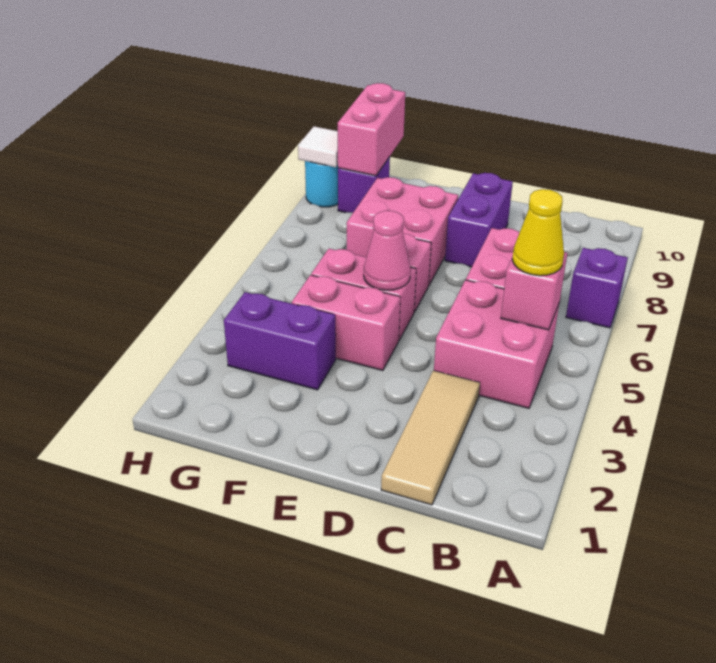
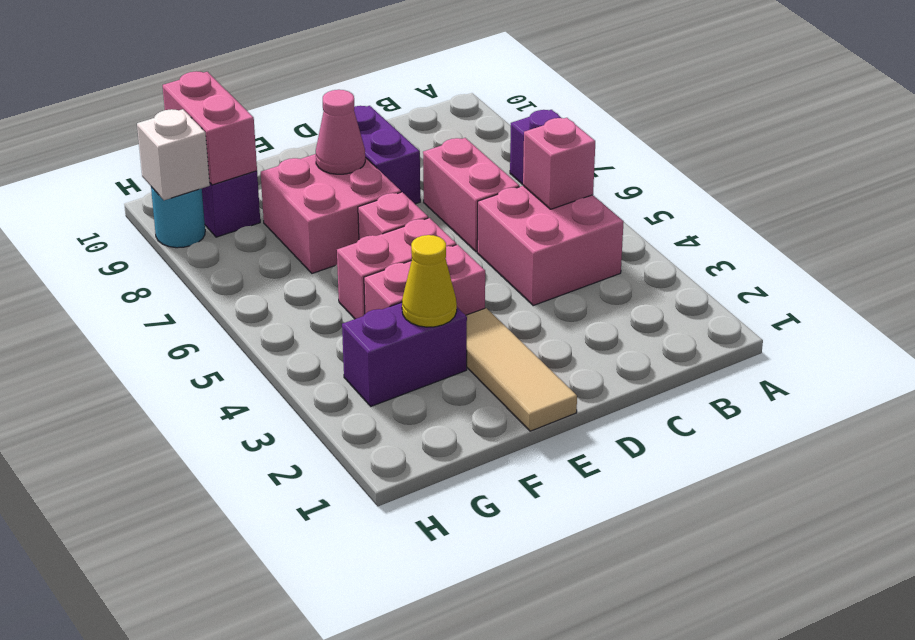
yellow cone B5 level 3 -> yellow cone F3 level 2
tan tile C1:C3 level 1 -> tan tile E1:E3 level 1
pink cone E5 level 2 -> pink cone E8 level 2
white tile H9 level 2 -> white brick H9 level 2

